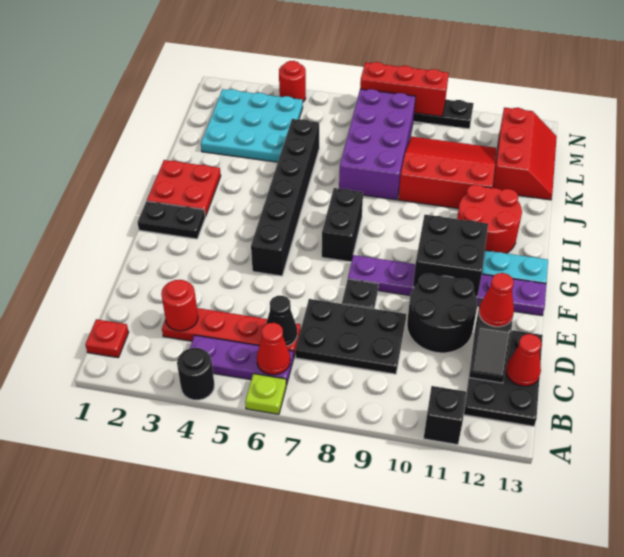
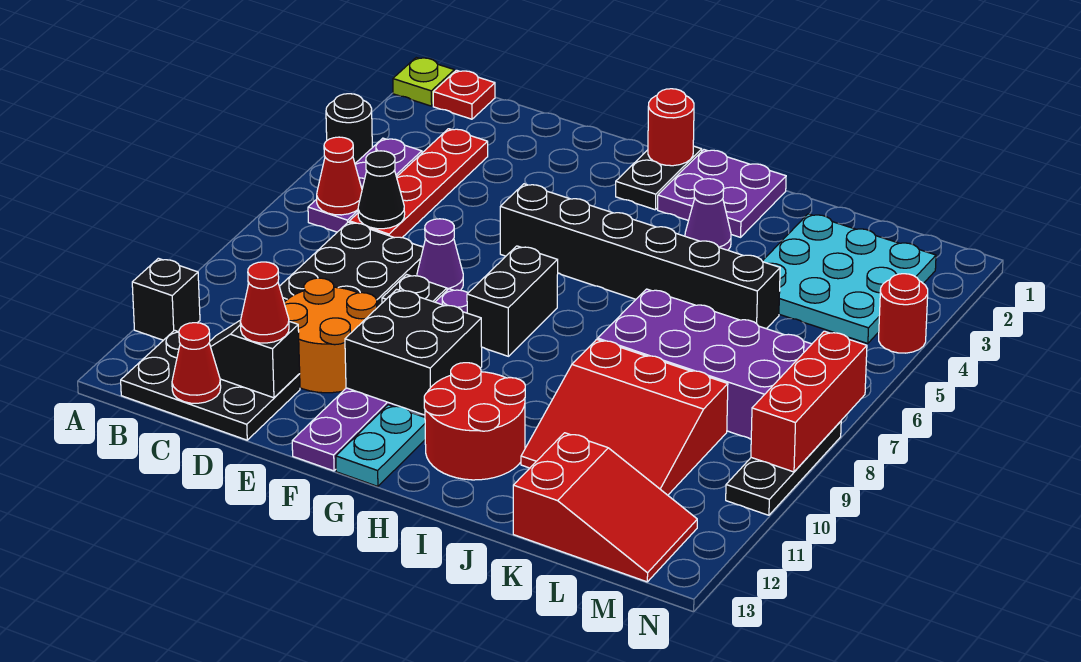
lime plate A6 level 1 -> lime plate A1 level 1
red round brick C3 level 2 -> red round brick G1 level 2
black round brick D10:E11 level 1 -> orange round brick D10:E11 level 1
none -> purple cone E7 level 1
black brick G7:H7 level 1 -> black brick G7:G8 level 1
red plate H1:I2 level 1 -> purple plate H1:I2 level 1
none -> purple cone I3 level 1
red slope J9:L11 level 1 top J -> red slope J9:L11 level 1 top 9
red slope K12:M13 level 1 top 12 -> red slope K12:M13 level 1 top K

